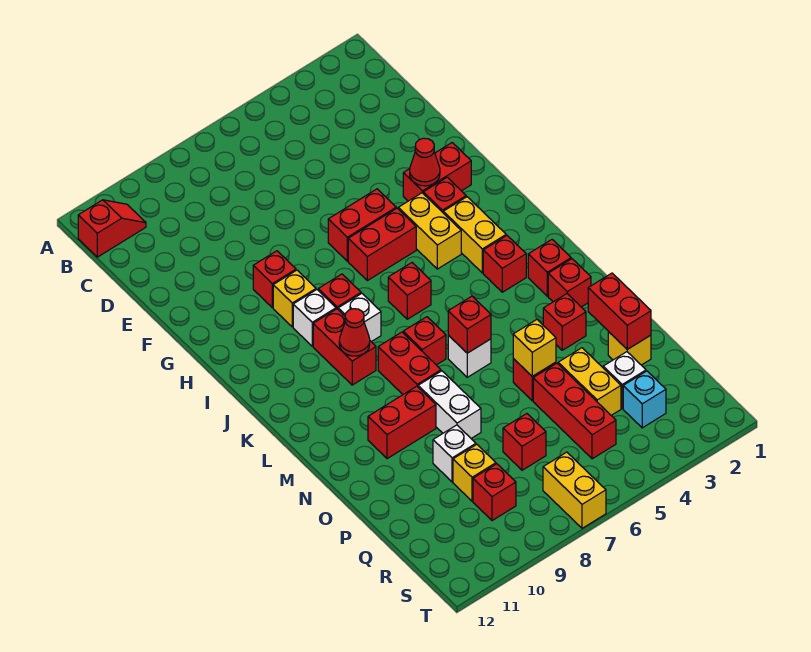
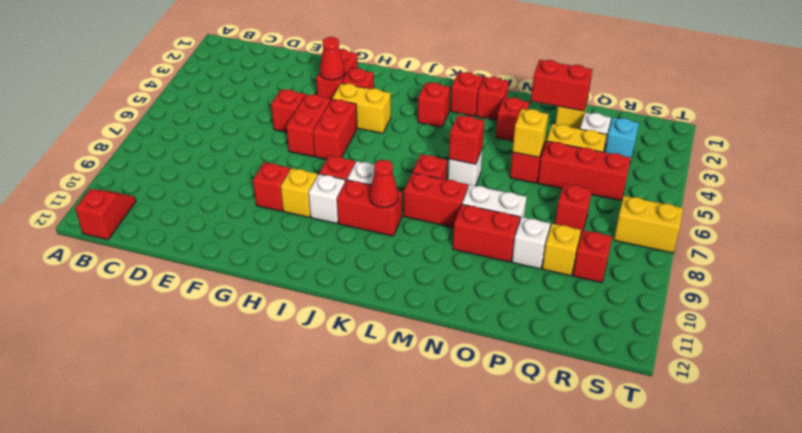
yellow brick I3:J3 level 1 -> none
red brick J6 level 1 -> red brick F5 level 1
red brick N9:N10 level 1 -> red brick N9:O9 level 1

